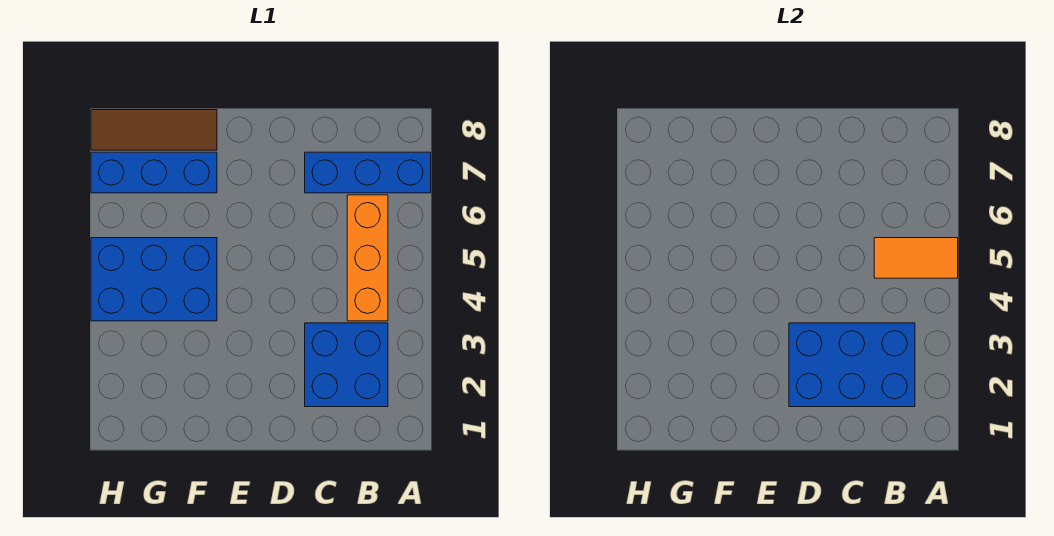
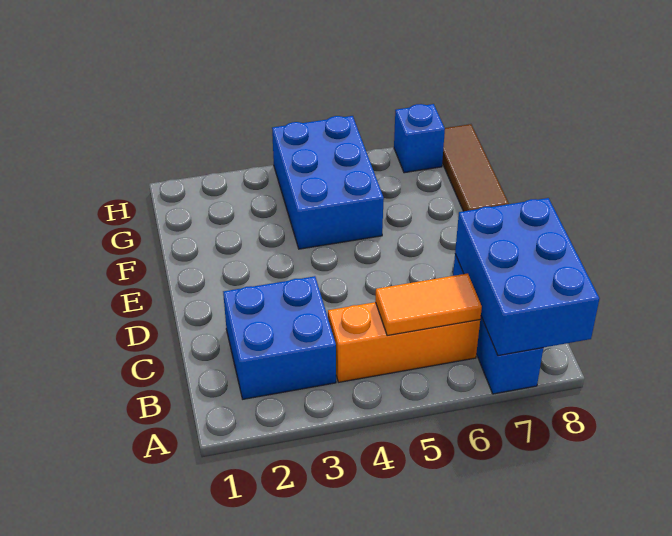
orange tile A5:B5 level 2 -> orange tile B5:B6 level 2
blue brick B2:D3 level 2 -> blue brick A7:C8 level 2
blue brick F7:H7 level 1 -> blue brick H7 level 1

